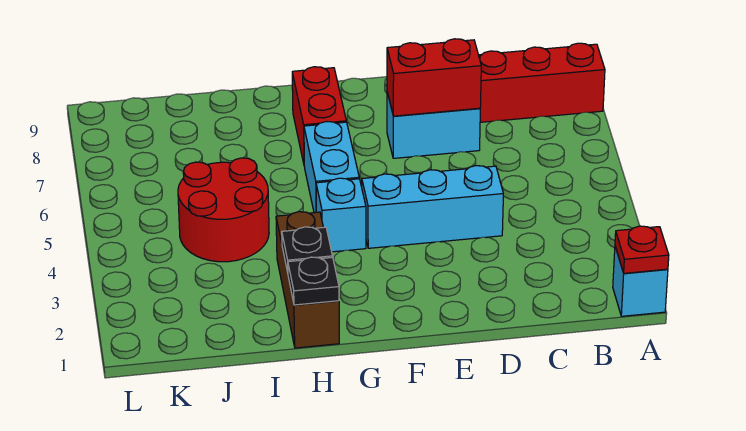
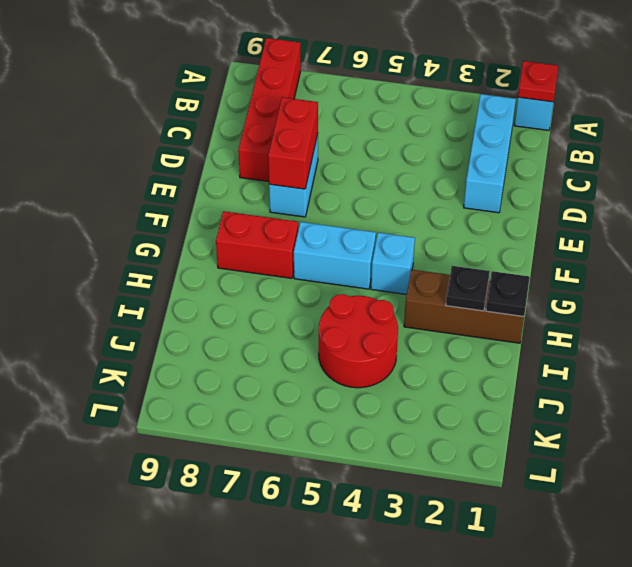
cyan brick D4:F4 level 1 -> cyan brick B2:D2 level 1

